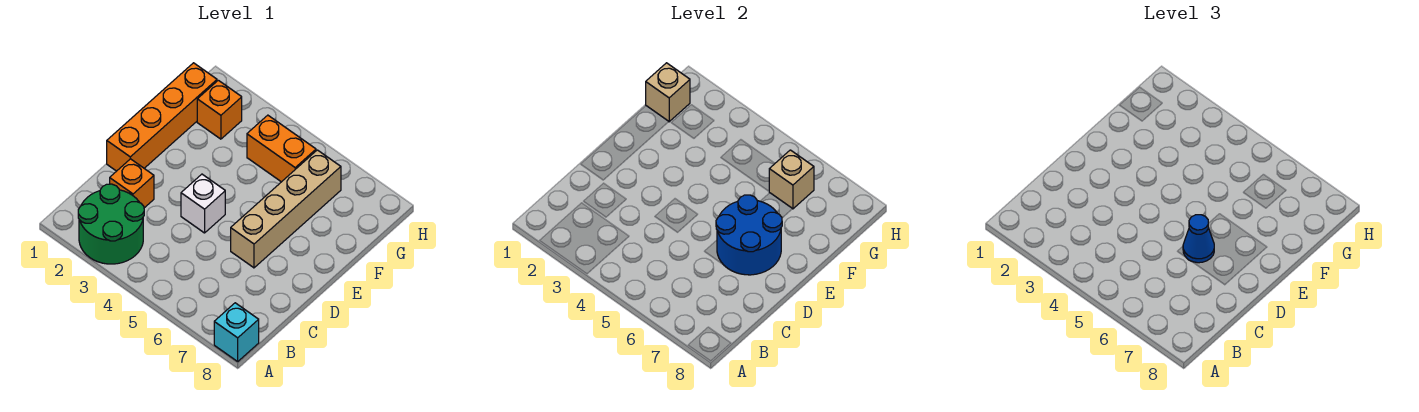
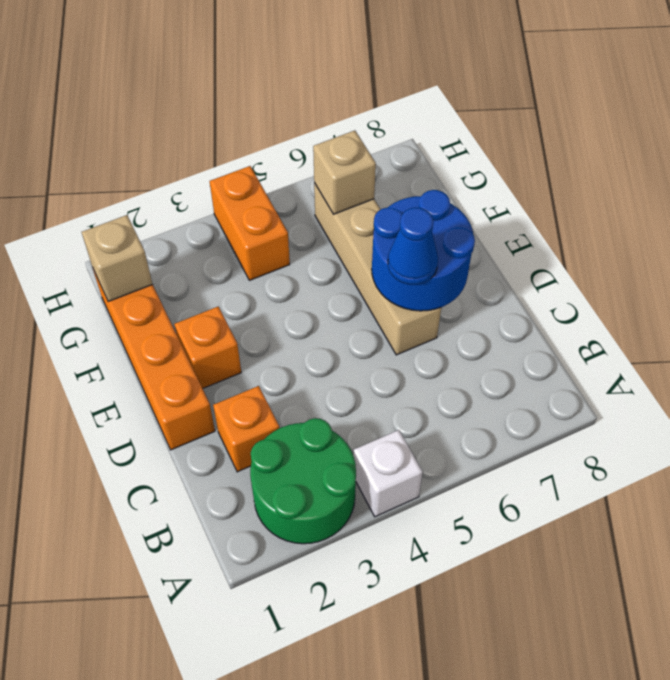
cyan brick A8 level 1 -> none
white brick D4 level 1 -> white brick A4 level 1
orange brick G2 level 1 -> orange brick E2 level 1
orange brick G4:G5 level 1 -> orange brick G4:H4 level 1

